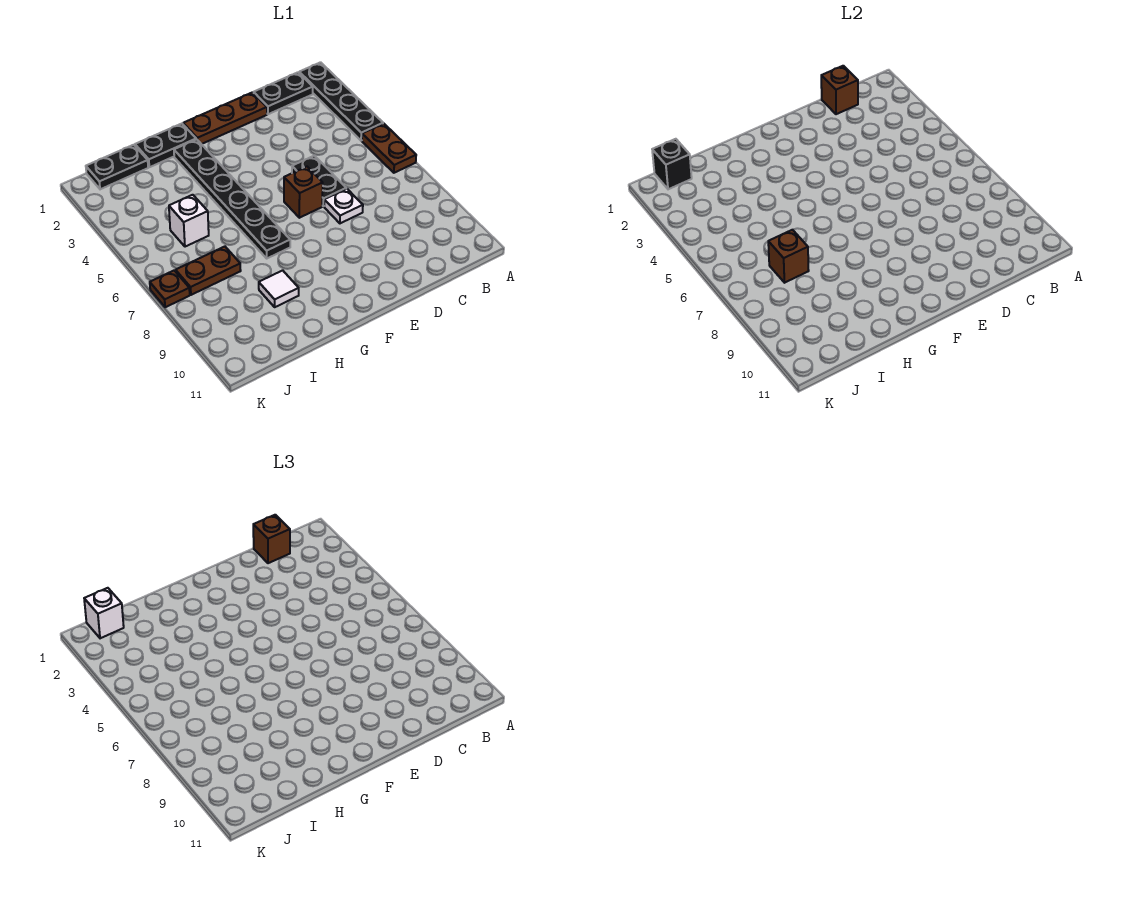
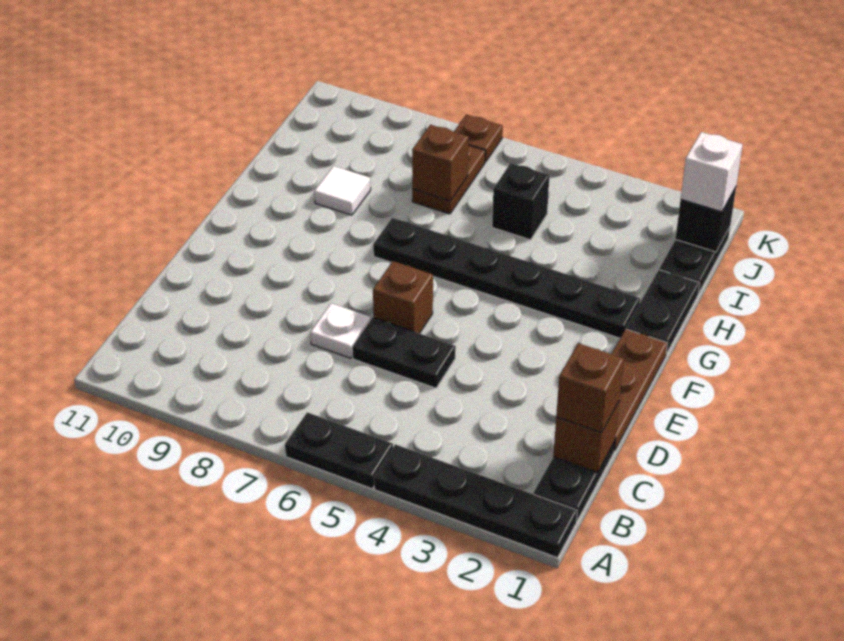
brown plate A5:A6 level 1 -> black plate A5:A6 level 1
white brick I5 level 1 -> black brick I5 level 1

